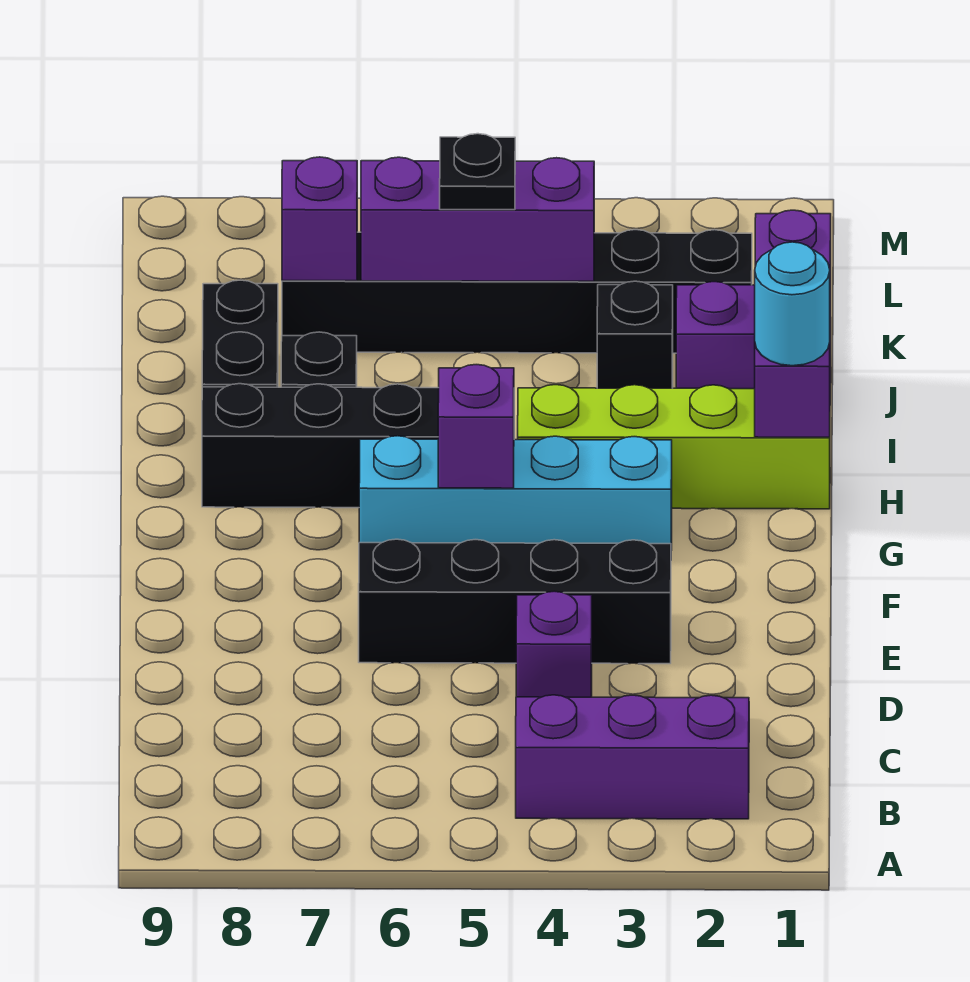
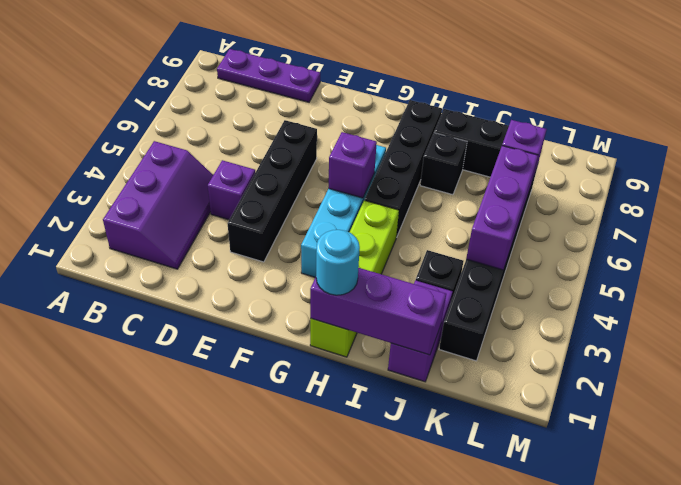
none -> purple plate B9:D9 level 1
black plate K5 level 3 -> none

